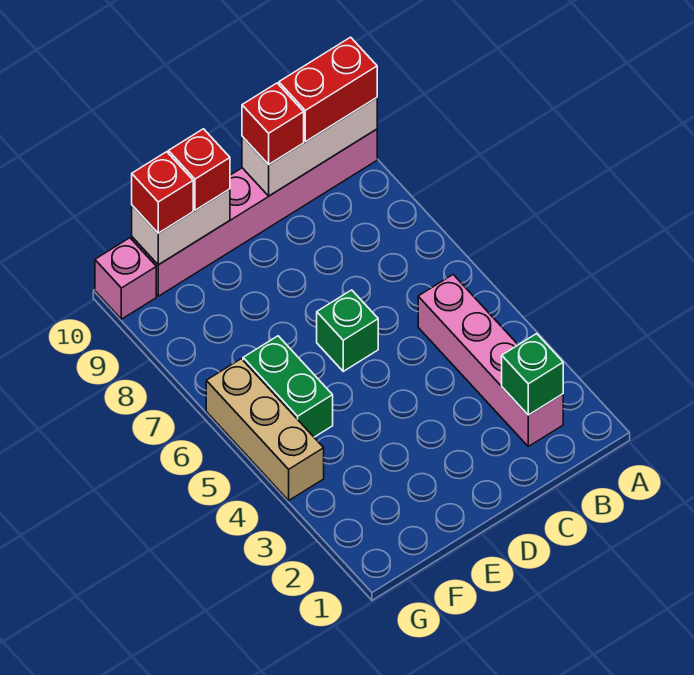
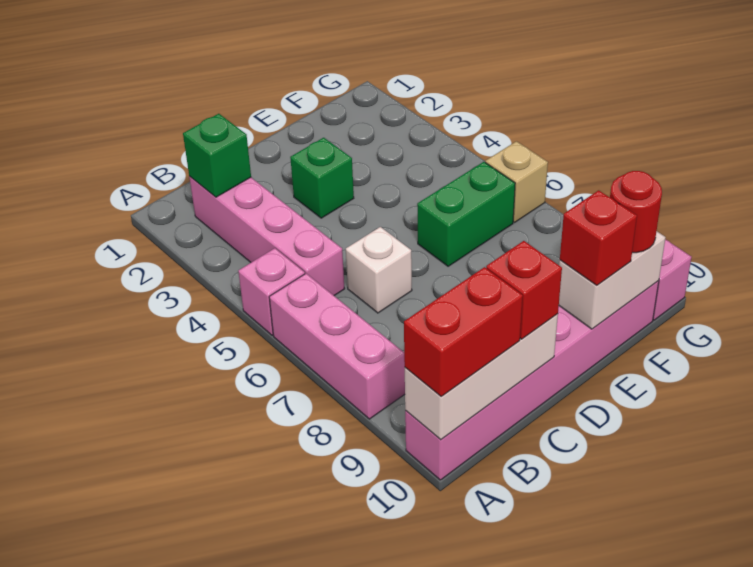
none -> pink brick A5 level 1
none -> pink brick A6:A8 level 1
none -> white brick C6 level 1
green brick D6 level 1 -> green brick D3 level 1
green brick F5:F6 level 1 -> green brick E6:F6 level 1
red brick F10 level 3 -> red round brick F10 level 3
tan brick G4:G6 level 1 -> tan brick G6 level 1

